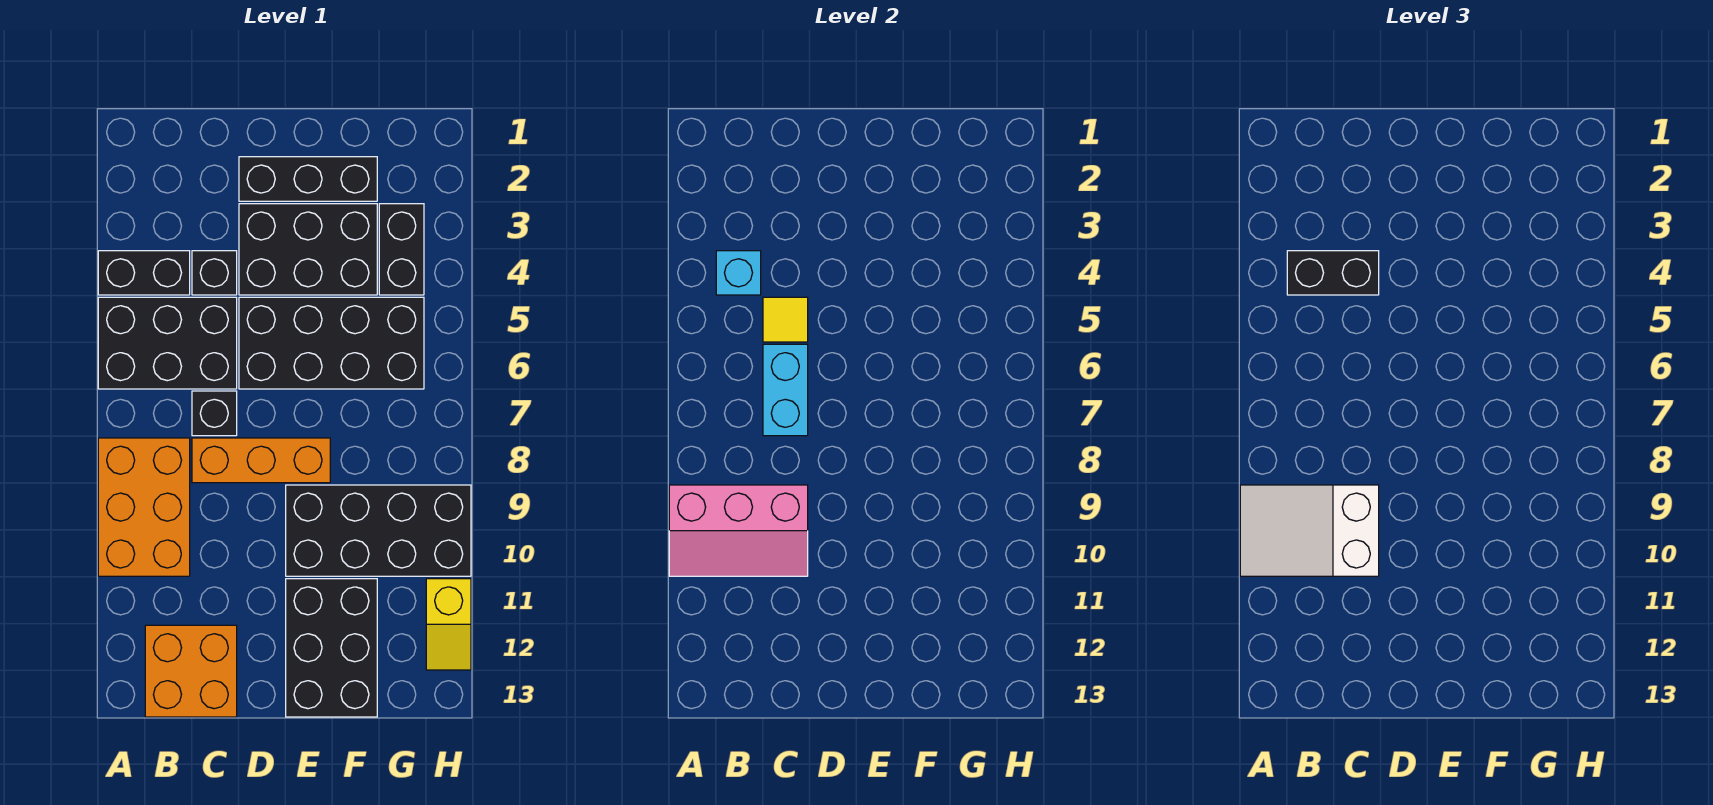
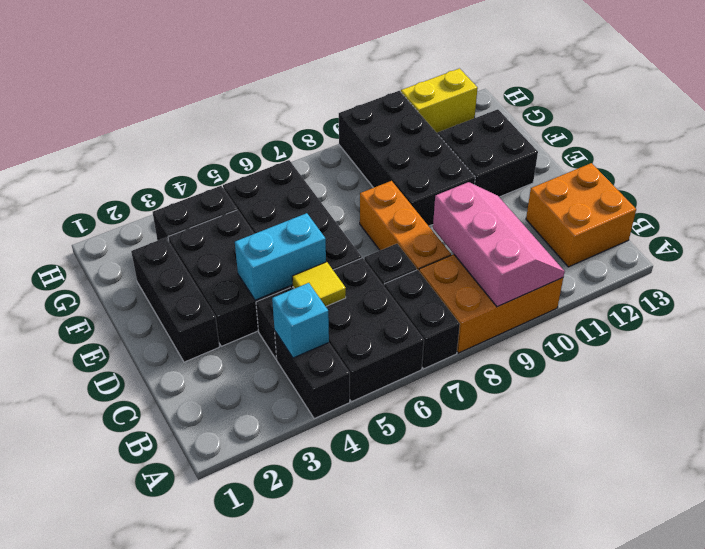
white slope A9:C10 level 3 top C -> none
black brick B4:C4 level 3 -> black brick A7:B7 level 1
cyan brick C6:C7 level 2 -> cyan brick D4:D5 level 2
black brick E11:F13 level 1 -> black brick E11:F12 level 1
yellow slope H11:H12 level 1 top 11 -> yellow brick H11:H12 level 1

